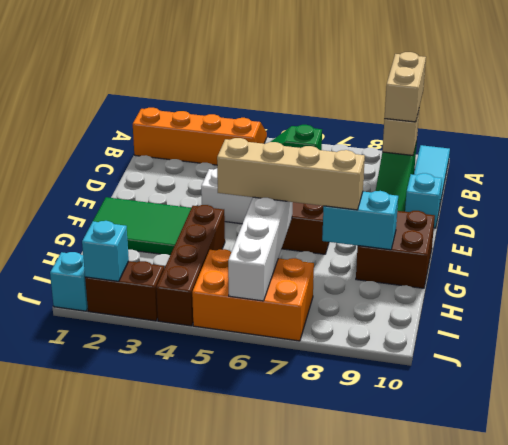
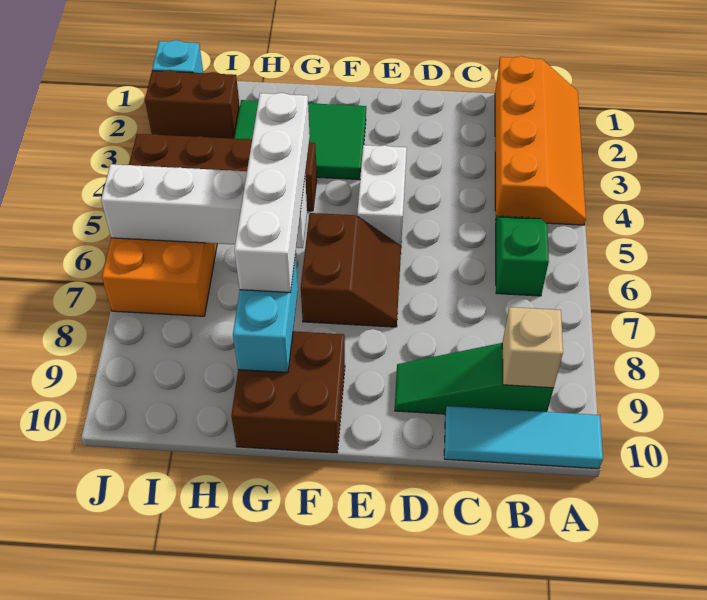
tan brick A9:B9 level 3 -> none
cyan brick D10 level 1 -> none
green tile F1:G3 level 1 -> green tile F2:H3 level 1
tan brick G5:G8 level 3 -> white brick G5:G8 level 3
brown brick J2:J3 level 1 -> brown brick I2:J2 level 1
cyan brick J2 level 2 -> none

